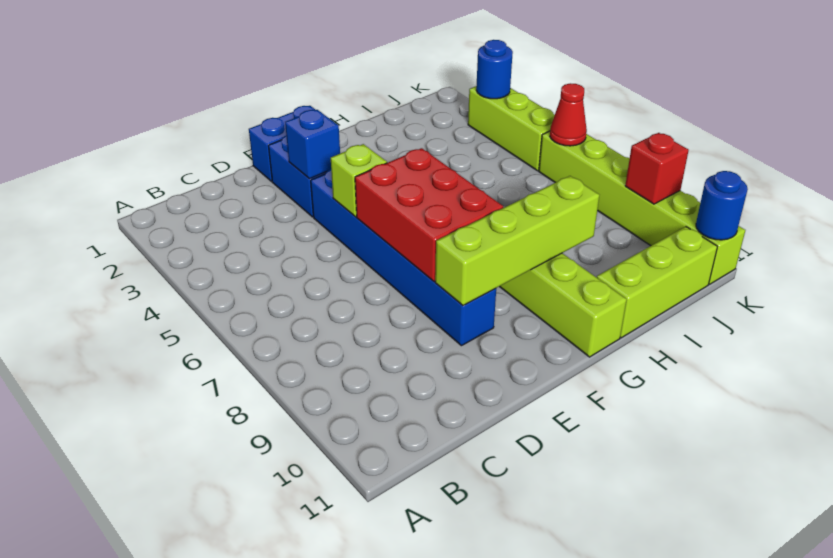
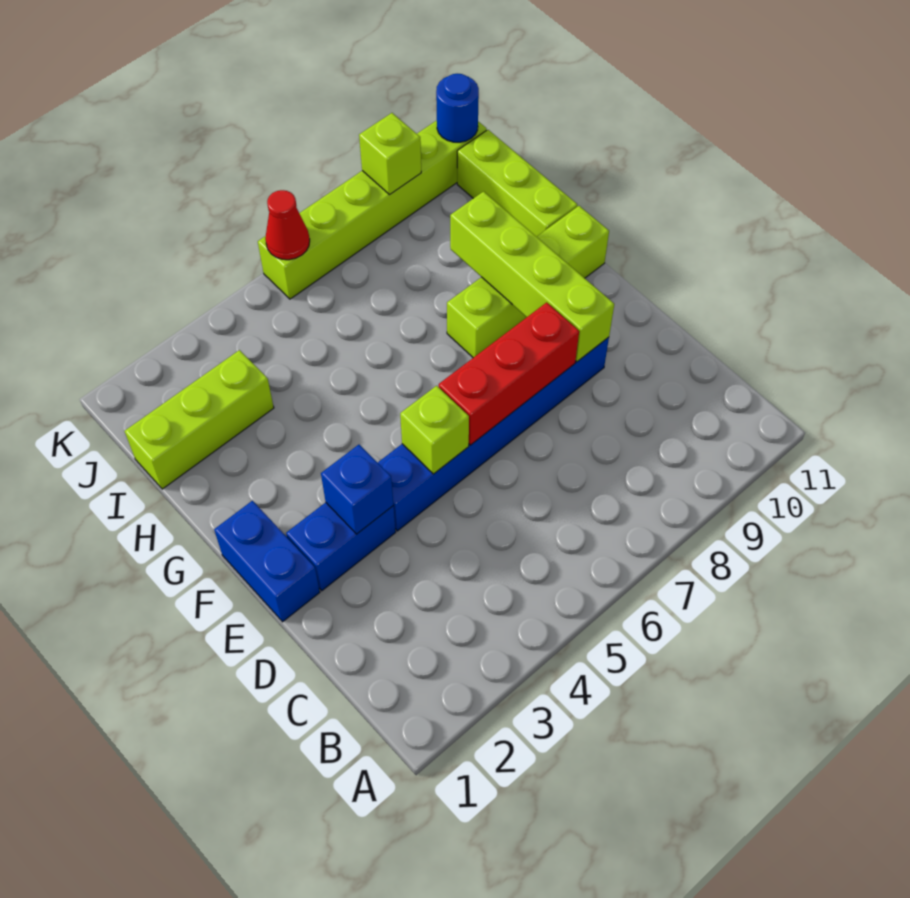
red brick E6:F8 level 2 -> red brick E6:E8 level 2
lime brick K3:K5 level 1 -> lime brick I1:I3 level 1
blue round brick K3 level 2 -> none
red brick K9 level 2 -> lime brick K9 level 2

